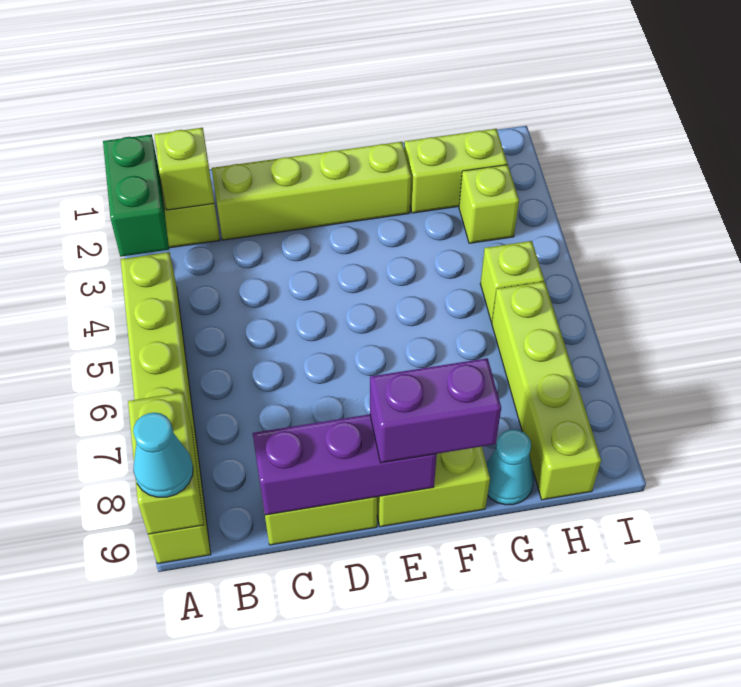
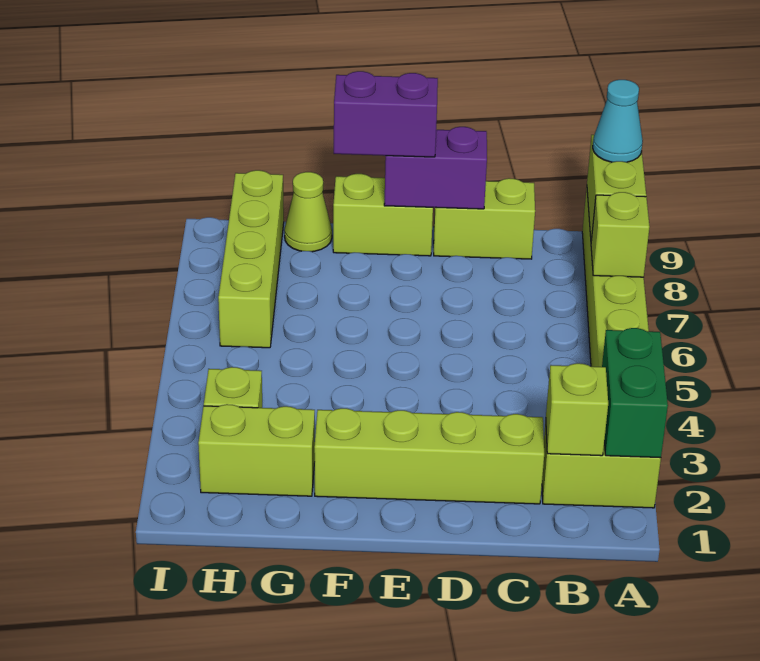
purple brick C9:E9 level 2 -> purple brick D9:E9 level 2
cyan cone G9 level 1 -> lime cone G9 level 1
lime brick H5 level 1 -> lime brick A7 level 2

